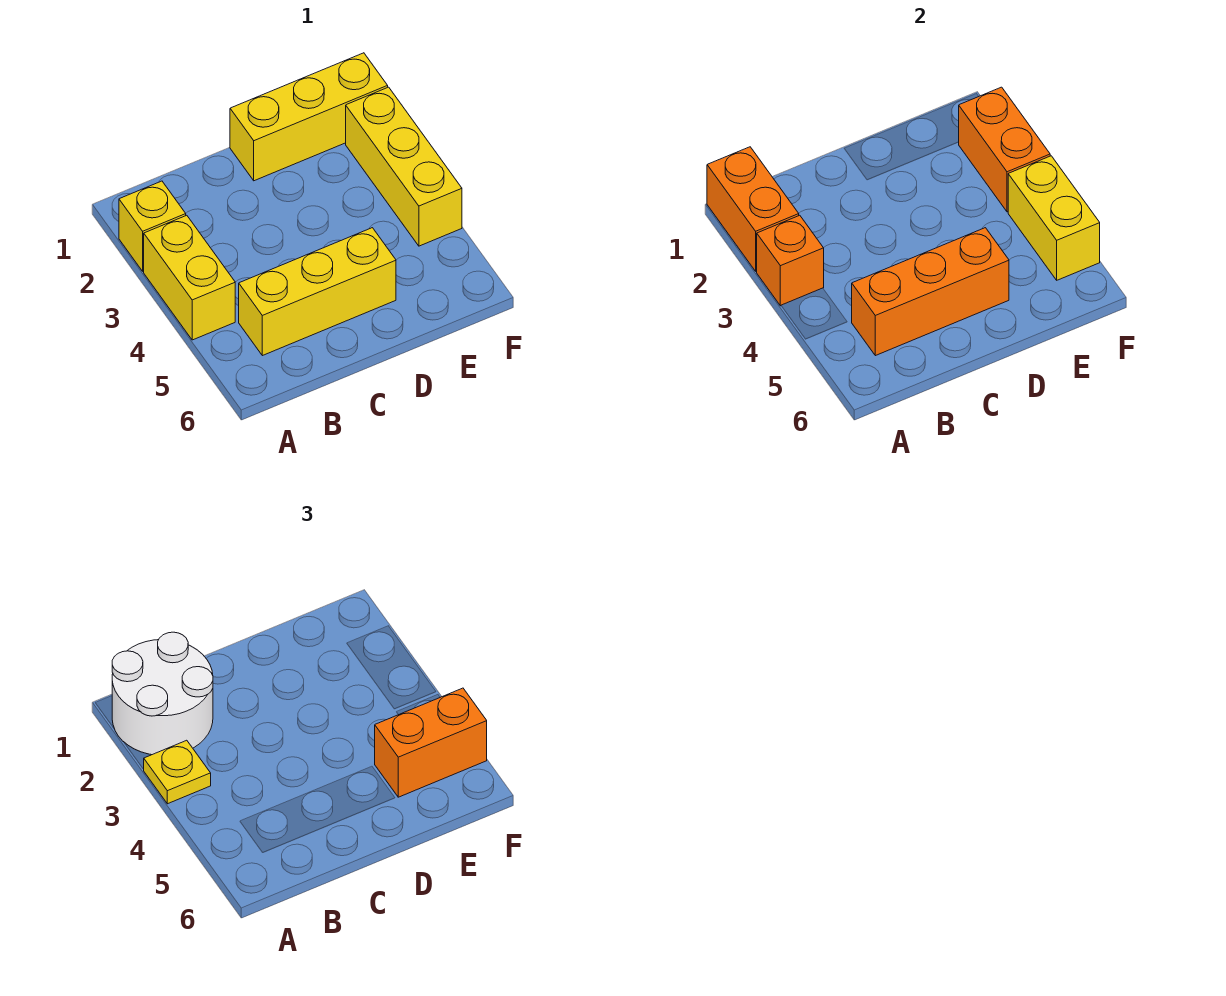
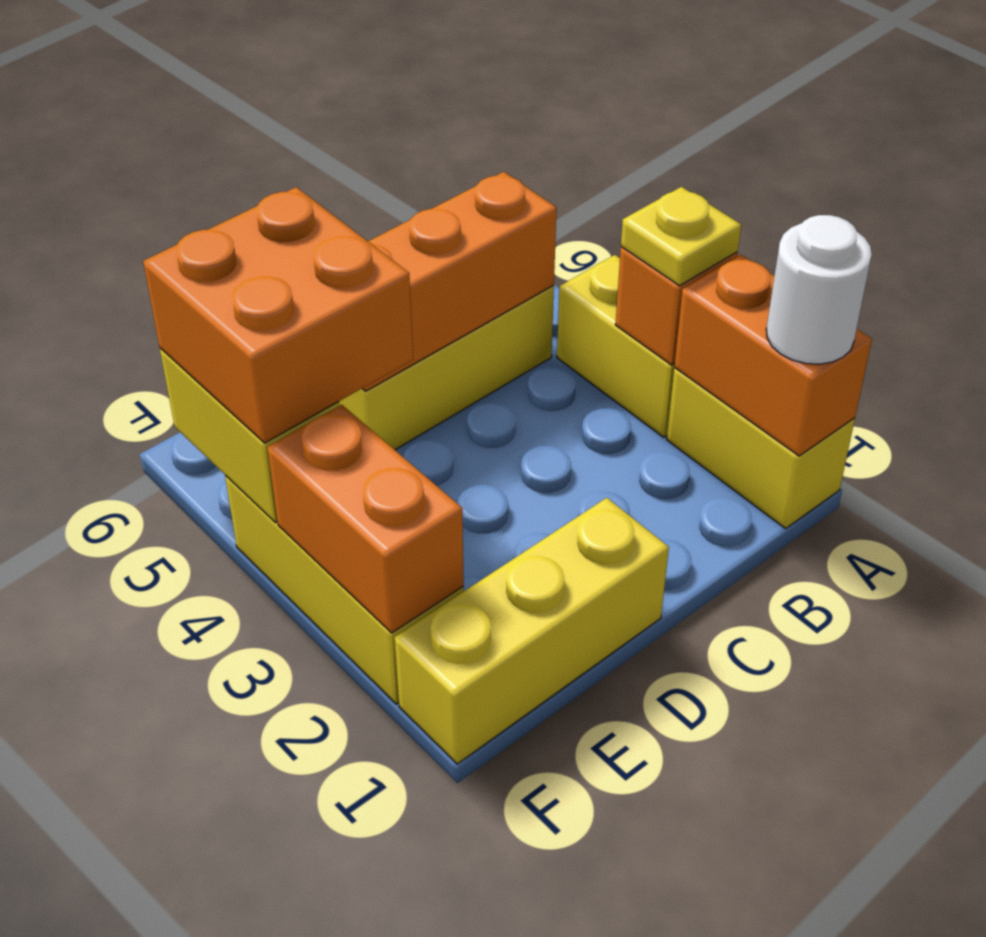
white round brick A1:B2 level 3 -> white round brick A1 level 3
yellow brick A2 level 1 -> yellow brick A1:A2 level 1
orange brick E5:F5 level 3 -> orange brick E4:F5 level 3

